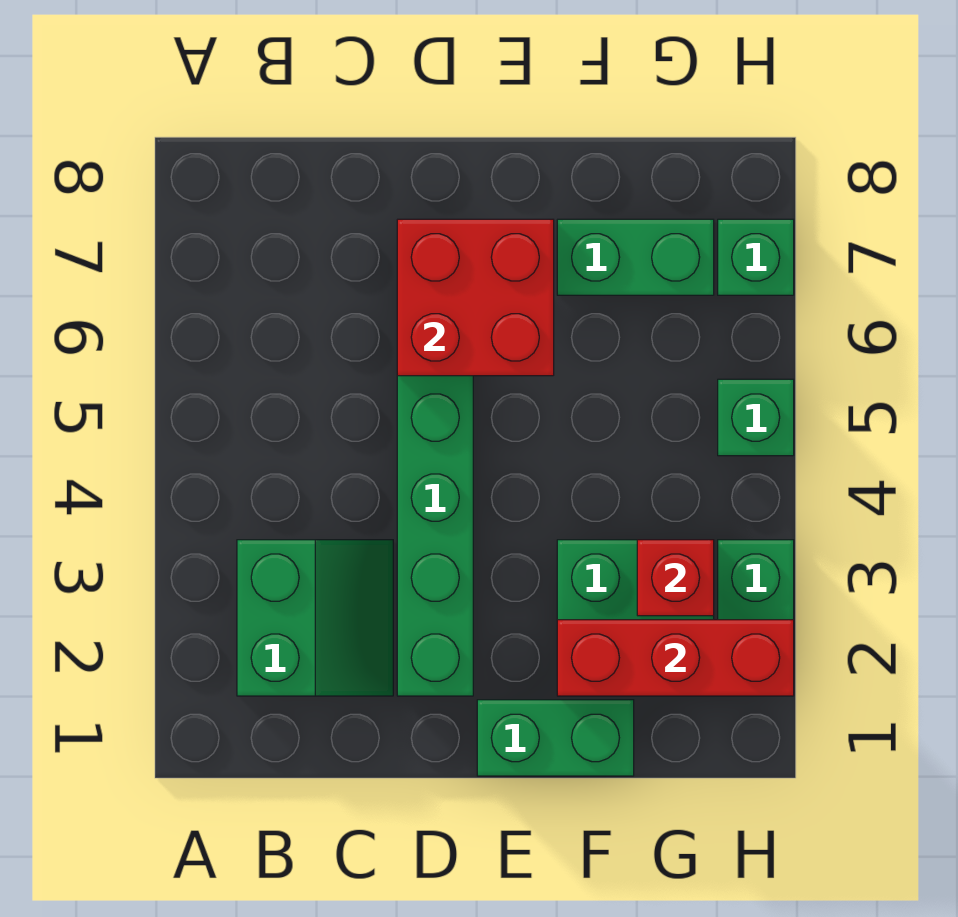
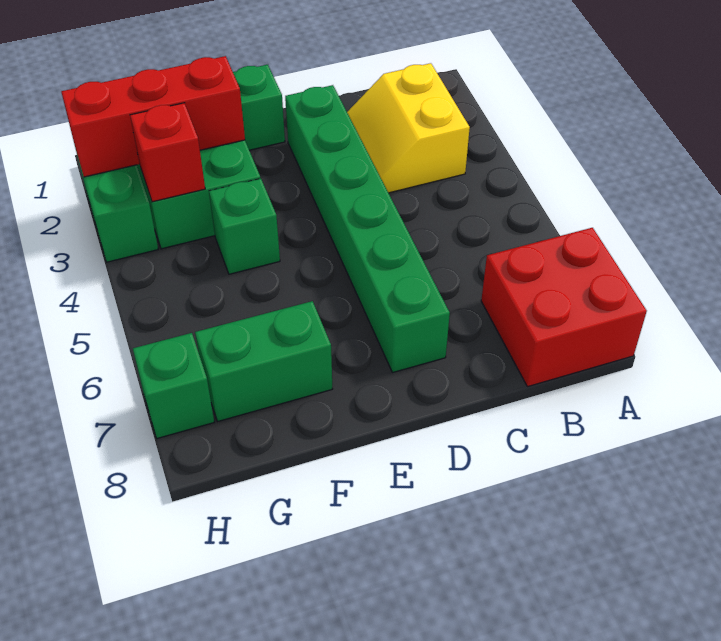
green slope B2:C3 level 1 top B -> yellow slope B2:C3 level 1 top B
red brick D6:E7 level 2 -> red brick A7:B8 level 1
green brick H5 level 1 -> green brick F4 level 1

